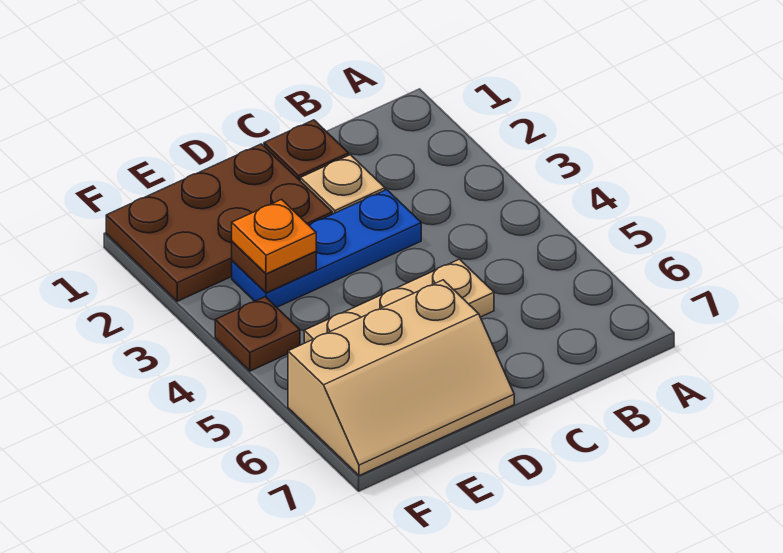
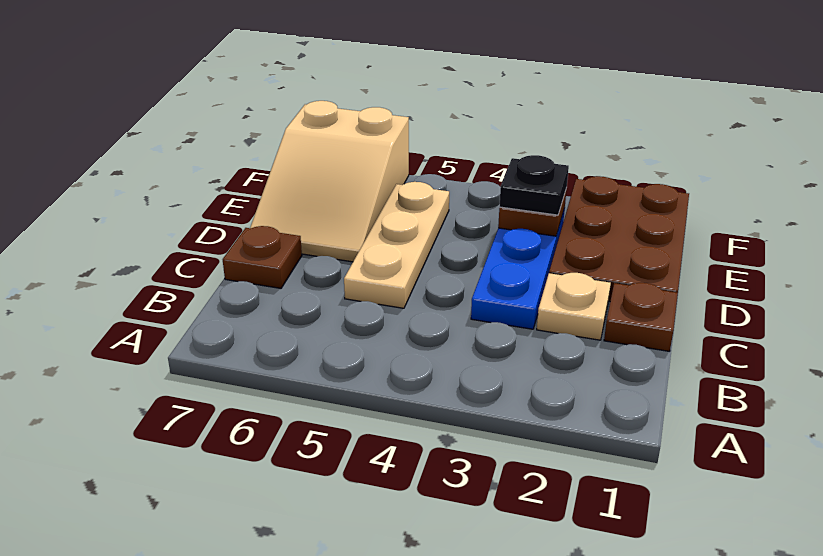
tan slope D6:F7 level 1 top 6 -> tan slope D6:F7 level 1 top F
orange plate E3 level 3 -> black plate E3 level 3
brown plate F4 level 1 -> brown plate C7 level 1

